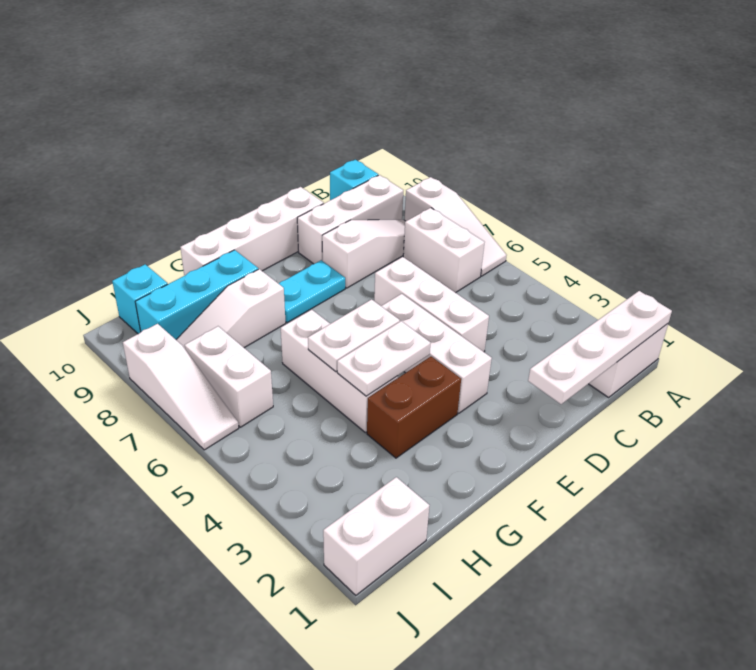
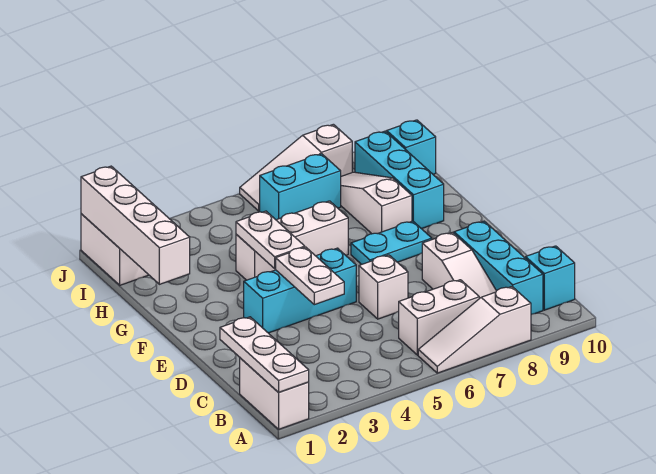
white plate A1:D1 level 2 -> white plate A1:C1 level 2
white brick B9:D9 level 1 -> cyan brick B9:D9 level 1
white brick D4:D6 level 1 -> white brick D6 level 1
white brick D10:G10 level 1 -> white brick G1:J1 level 2
white brick E3:E5 level 1 -> cyan brick E3:E5 level 1
cyan plate E8:F8 level 1 -> cyan plate F7:F8 level 1
brown brick F3:G3 level 1 -> none
white plate F5:G5 level 2 -> white plate D4:E4 level 2
white brick I6:I7 level 1 -> cyan brick I6:I7 level 1

